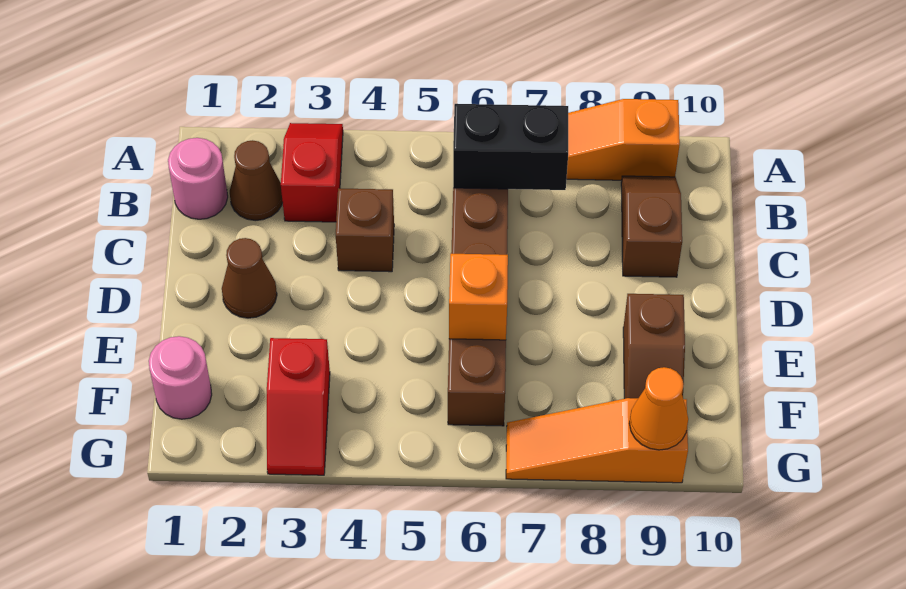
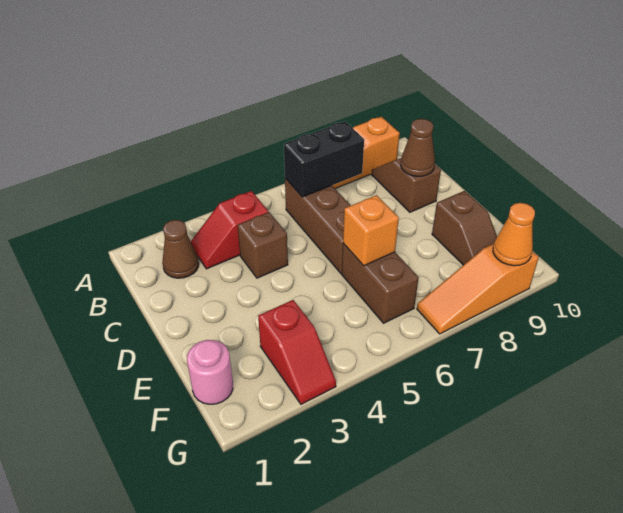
red slope A3:B3 level 1 top B -> red slope B3:B4 level 1 top 4
pink round brick B1 level 1 -> none
brown cone D2 level 1 -> brown cone C9 level 2

